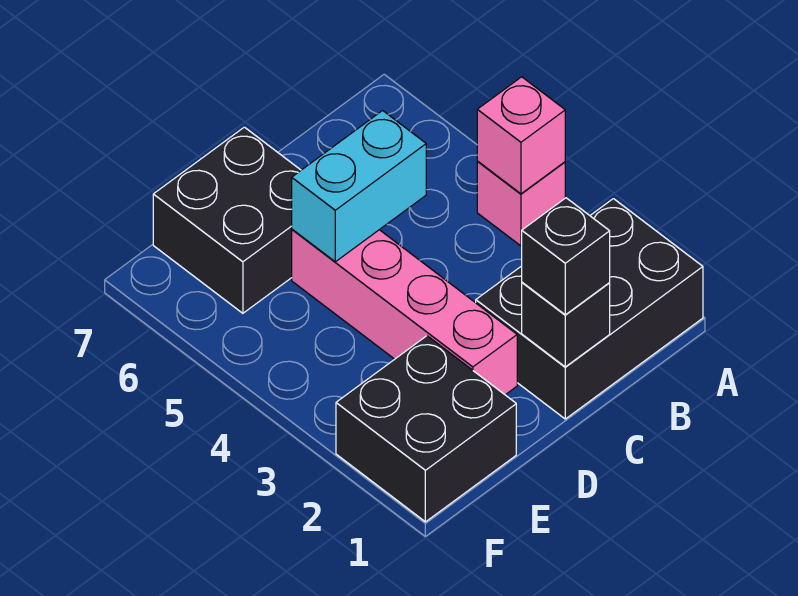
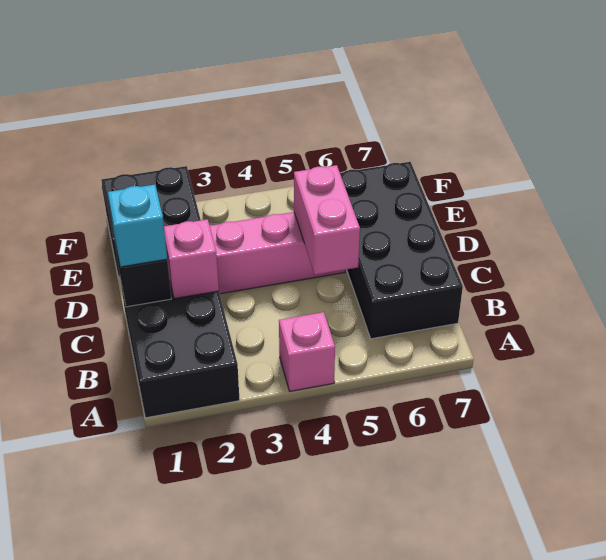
pink brick A4 level 2 -> pink brick C2 level 2
black brick C1 level 3 -> cyan brick C1 level 3
cyan brick C5:D5 level 2 -> pink brick C5:D5 level 2
black brick D6:E7 level 1 -> black brick B6:E7 level 1

